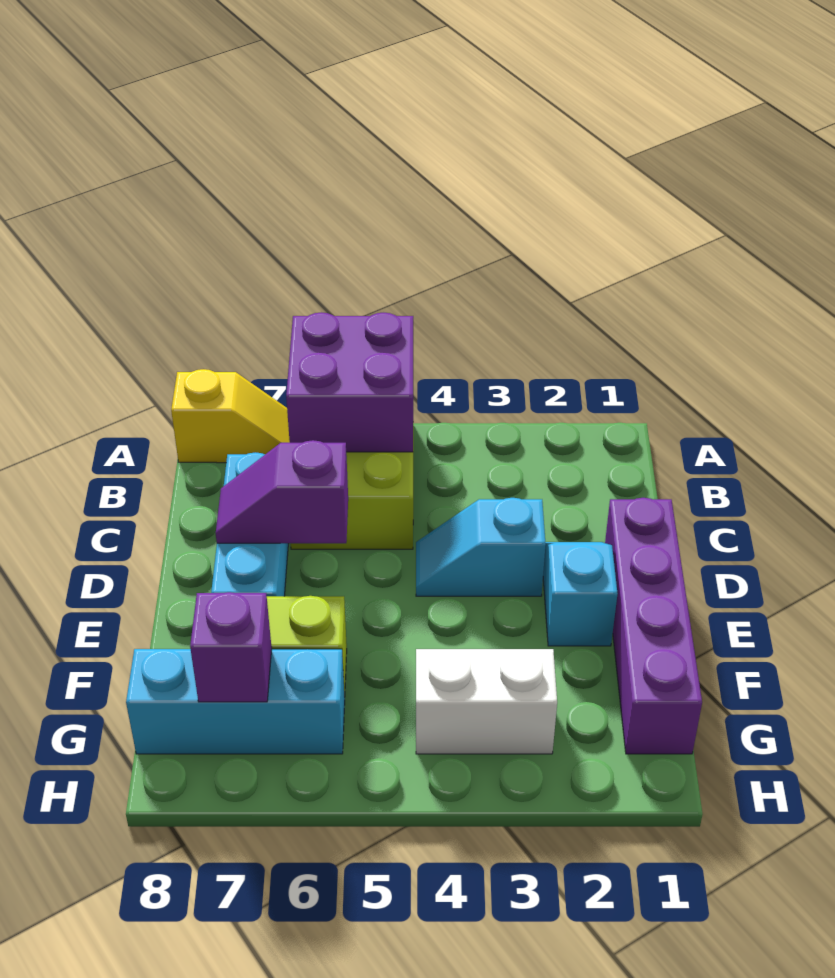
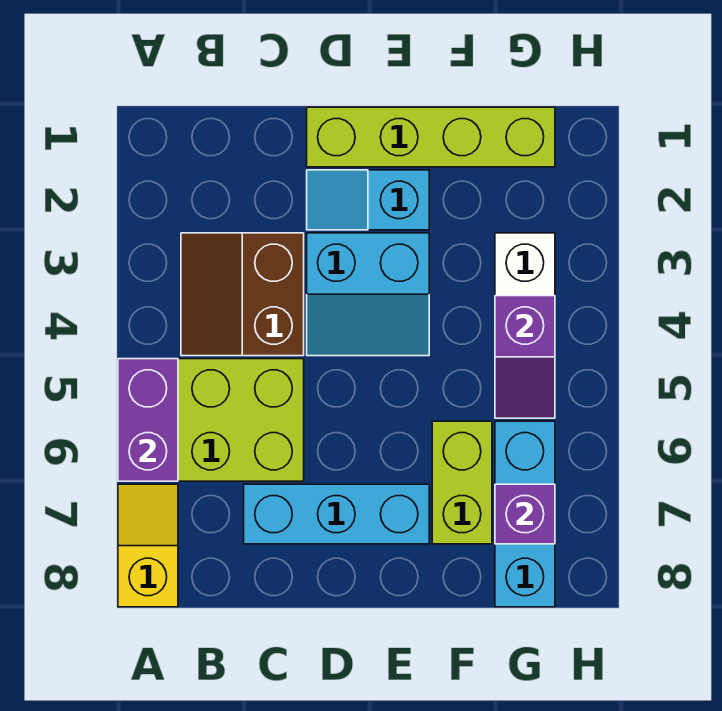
purple brick A5:B6 level 2 -> purple brick A5:A6 level 2
none -> brown slope B3:C4 level 1 top C
purple brick D1:G1 level 1 -> lime brick D1:G1 level 1
cyan slope D3:D4 level 1 top 3 -> cyan slope D3:E4 level 1 top 3
purple slope D6:D7 level 2 top 6 -> purple slope G4:G5 level 2 top 4

